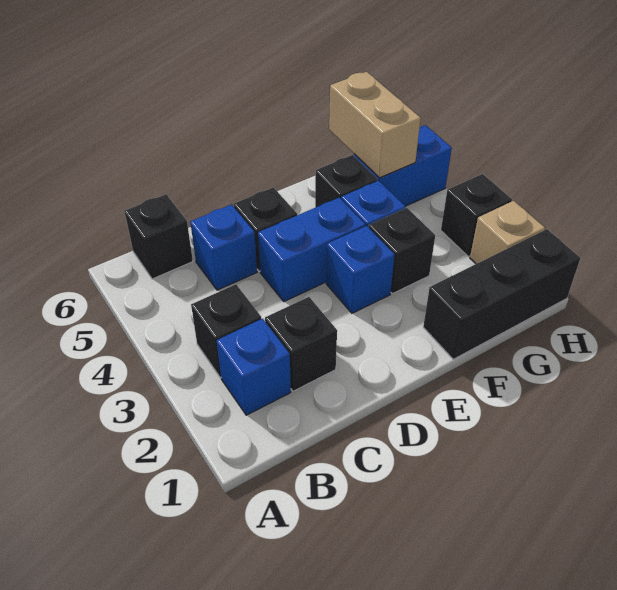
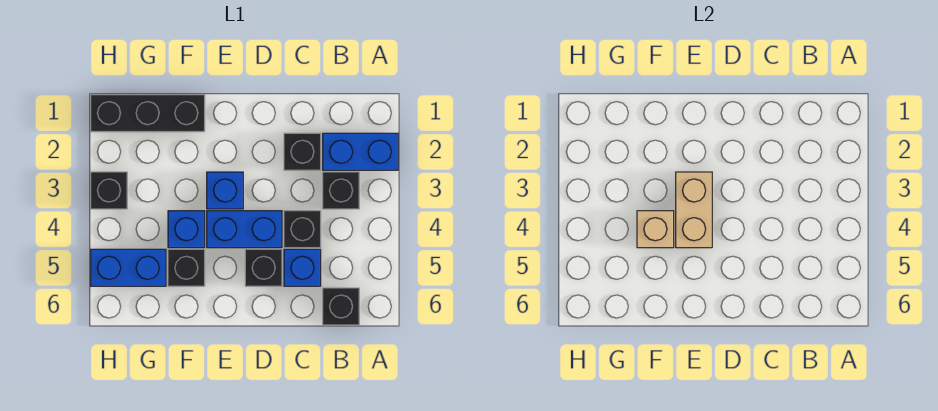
blue brick B2 level 1 -> blue brick A2:B2 level 1
black brick F3 level 1 -> black brick C4 level 1
tan brick G5:G6 level 2 -> tan brick E3:E4 level 2
tan brick H2 level 1 -> tan brick F4 level 2

